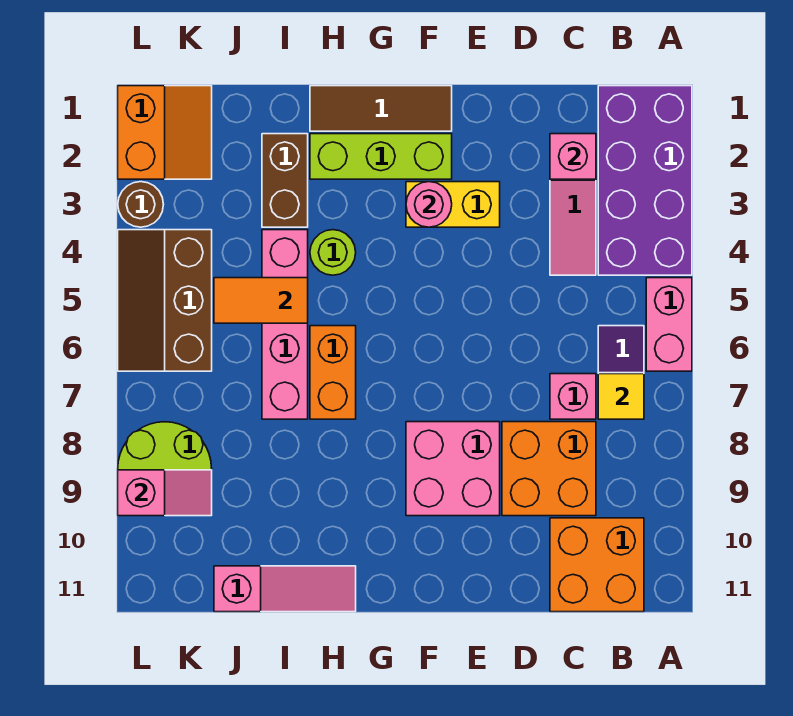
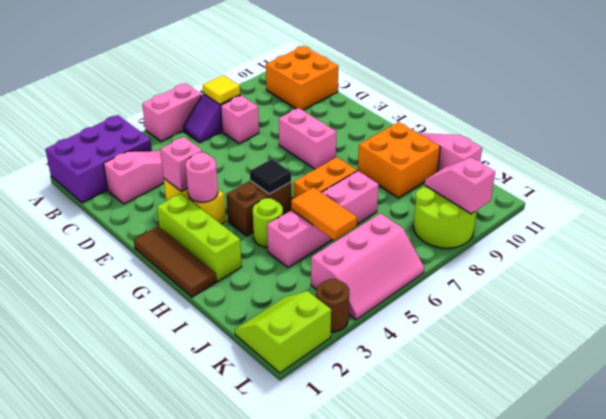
purple brick A1:B4 level 1 -> purple brick A1:B3 level 1
pink brick C2 level 2 -> pink brick E3 level 2
orange brick C8:D9 level 1 -> orange brick H9:I10 level 1
pink brick E8:F9 level 1 -> pink brick E8:F8 level 1
none -> black tile G5 level 2
brown brick I2:I3 level 1 -> brown brick G4:G5 level 1
orange slope K1:L2 level 1 top L -> lime slope K1:L2 level 1 top L
brown slope K4:L6 level 1 top K -> pink slope K4:L6 level 1 top K

